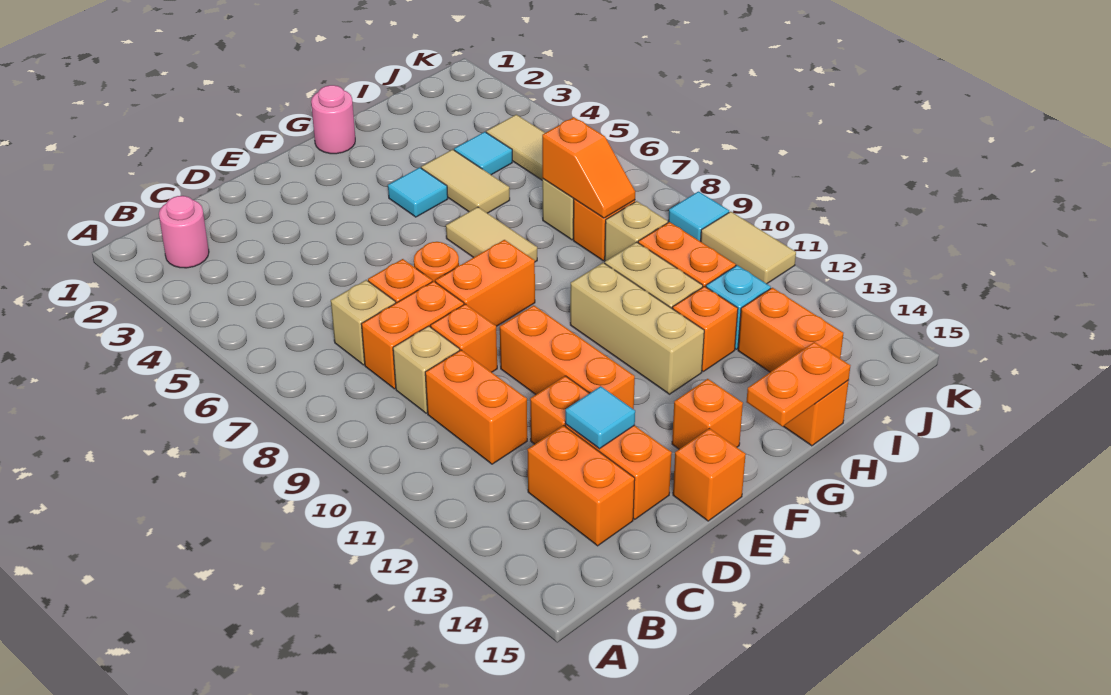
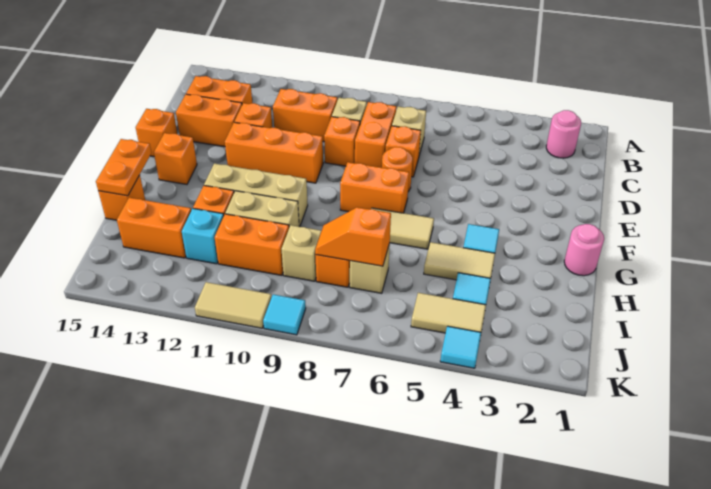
cyan tile D13 level 2 -> cyan tile K4 level 1
orange brick E8:F8 level 1 -> orange brick F7:F8 level 1

